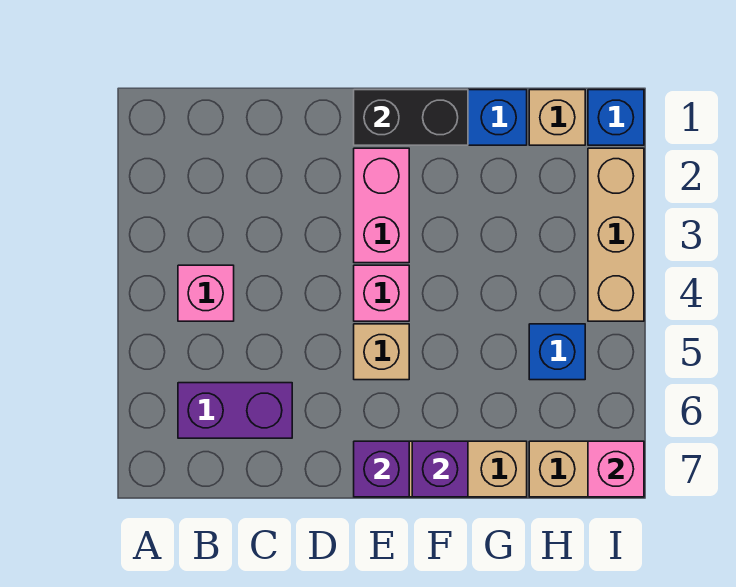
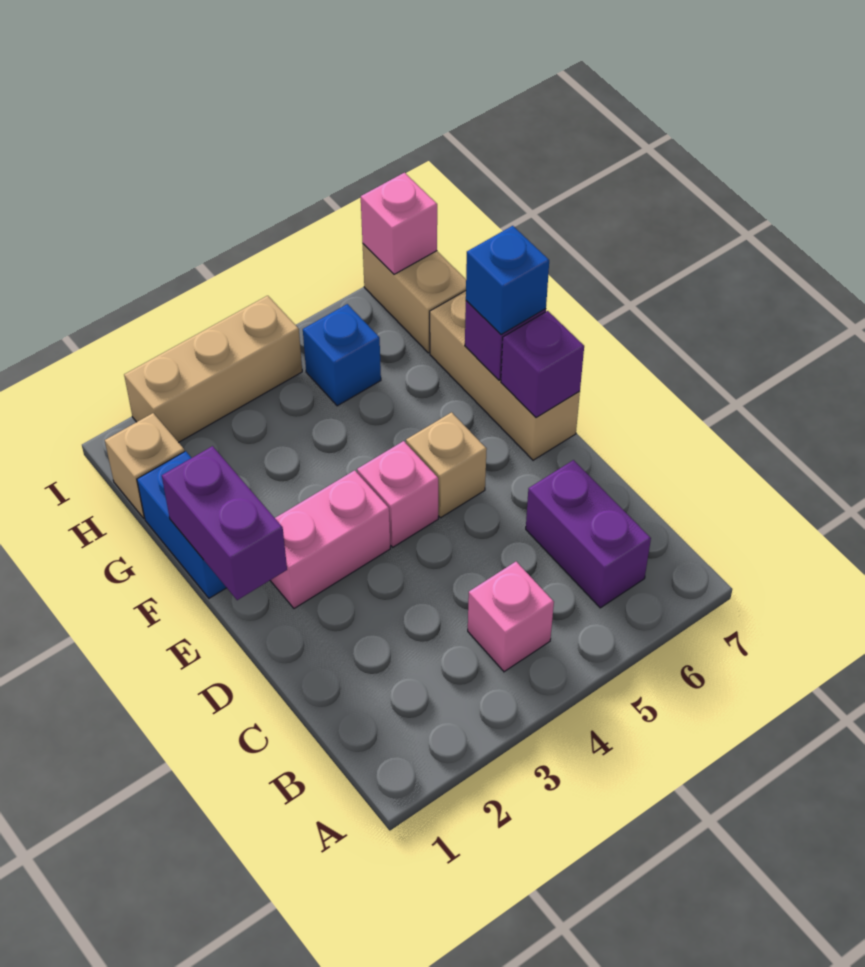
black brick E1:F1 level 2 -> purple brick E1:F1 level 2
blue brick I1 level 1 -> blue brick F7 level 3

